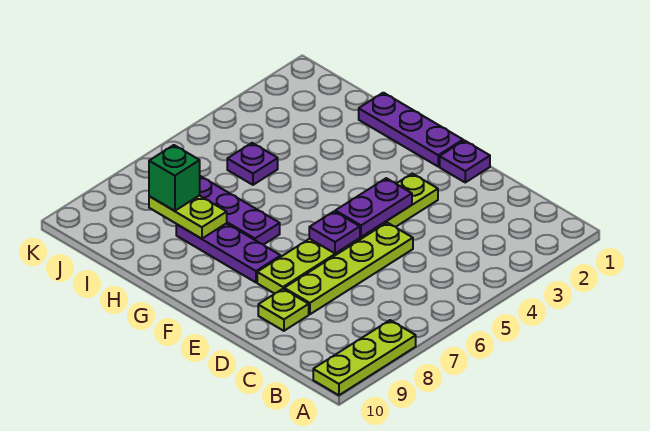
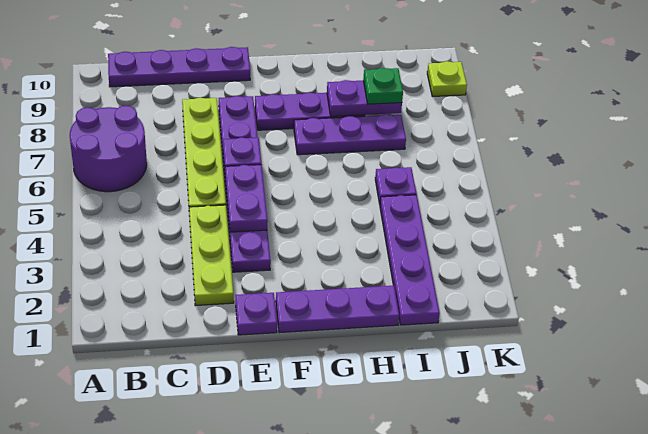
none -> purple round brick A6:B7 level 1
lime plate A8:A10 level 1 -> lime plate D2:D4 level 1
none -> purple plate B10:E10 level 1
lime plate D9 level 1 -> lime plate K9 level 1
lime plate E3:E8 level 1 -> purple plate E3:E8 level 1
lime plate H8:I8 level 2 -> purple plate H8:I8 level 2
none -> purple plate I1:I4 level 1
green brick I8 level 3 -> green plate I8 level 3

